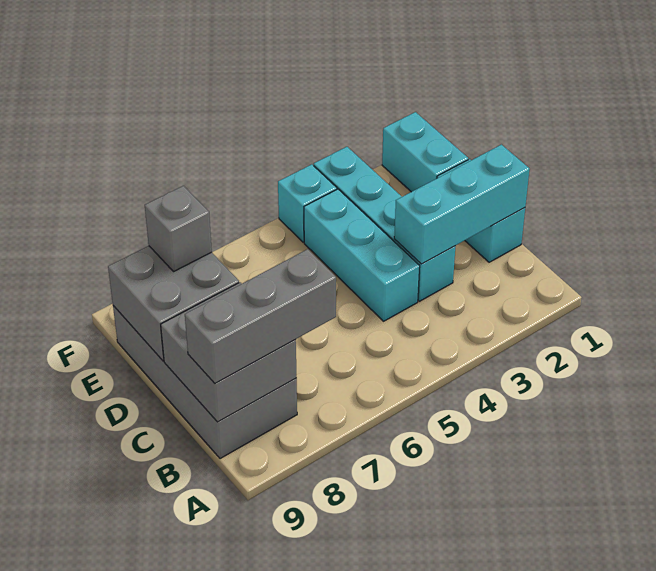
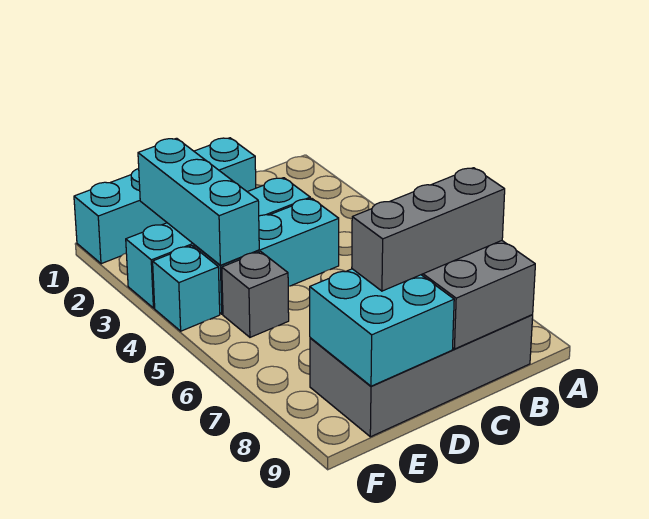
grey brick B7:B9 level 3 -> grey brick B8:D8 level 3
cyan brick C1:C3 level 2 -> cyan brick E2:E4 level 2
grey brick D8:E9 level 2 -> cyan brick D8:E9 level 2
grey brick E8 level 3 -> grey brick E5 level 1

